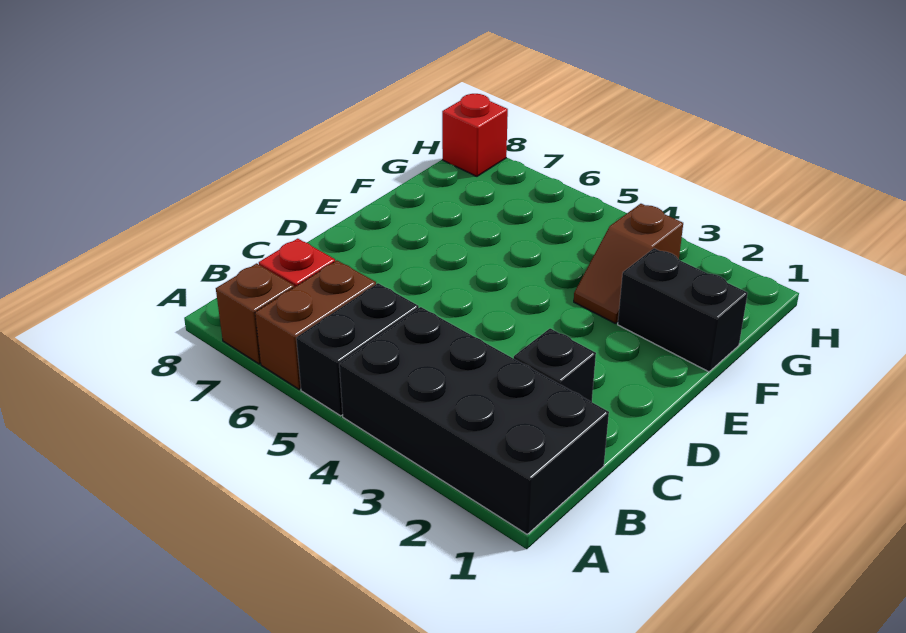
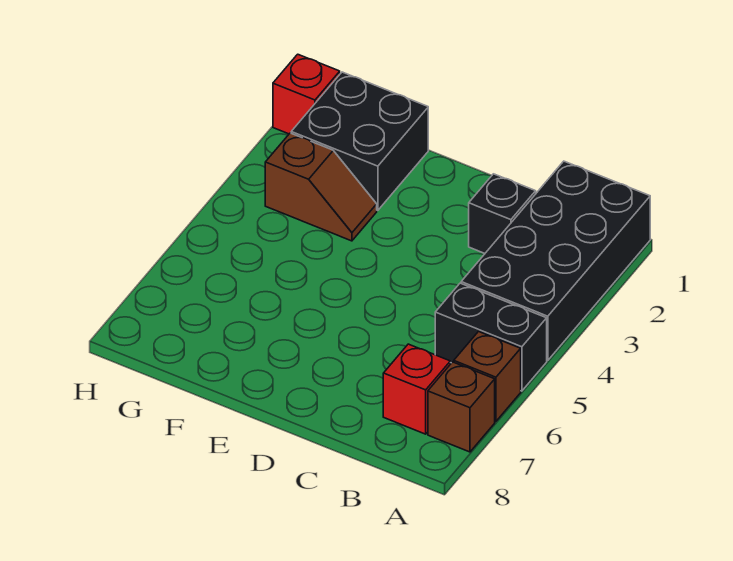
brown brick A6:B6 level 1 -> brown brick A6 level 1
black brick F1:F2 level 1 -> black brick F1:G2 level 1
red brick H8 level 1 -> red brick H1 level 1

